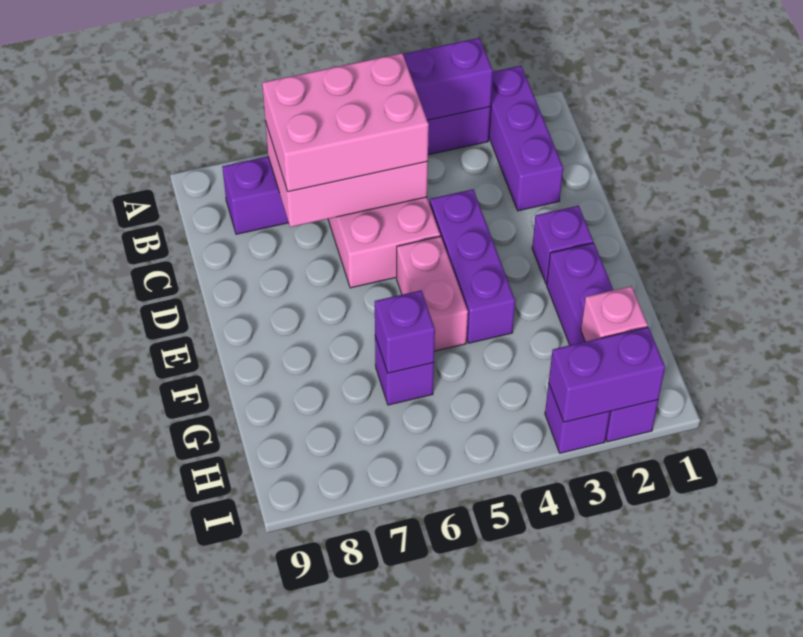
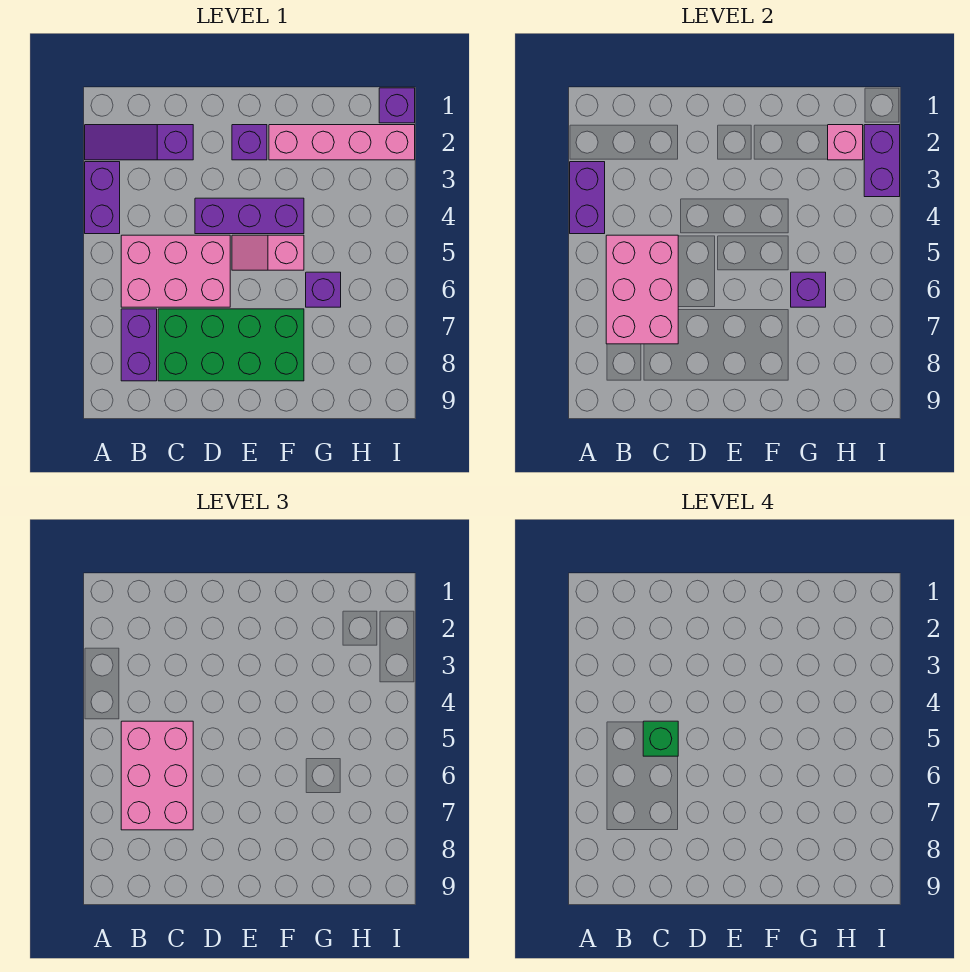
purple brick A2:C2 level 1 -> purple slope A2:C2 level 1 top C
none -> green brick C5 level 4
none -> green brick C7:F8 level 1
pink brick E5:F5 level 1 -> pink slope E5:F5 level 1 top F
purple brick F2:I2 level 1 -> pink brick F2:I2 level 1
purple brick I3 level 1 -> purple brick I1 level 1

